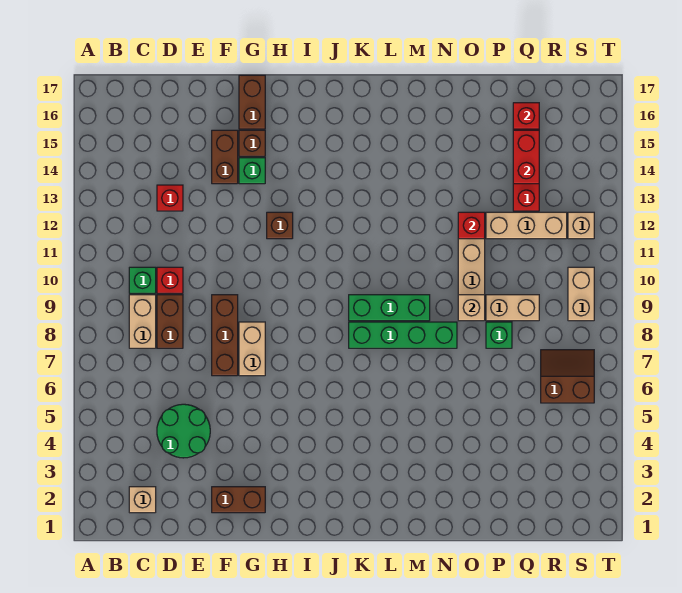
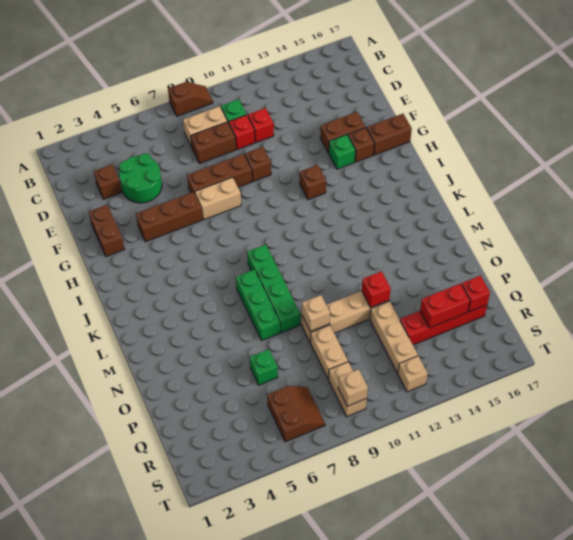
none -> brown slope A8:A9 level 1 top 8
tan brick C2 level 1 -> tan brick S9 level 2
none -> brown brick D3 level 1
red brick D13 level 1 -> red brick D11 level 1
none -> brown brick F10 level 1
none -> brown brick G4:G6 level 1
green brick K9:M9 level 1 -> green brick L7:N7 level 1
green brick P8 level 1 -> green brick P6 level 1
tan brick S9:S10 level 1 -> tan brick R9:S9 level 1

